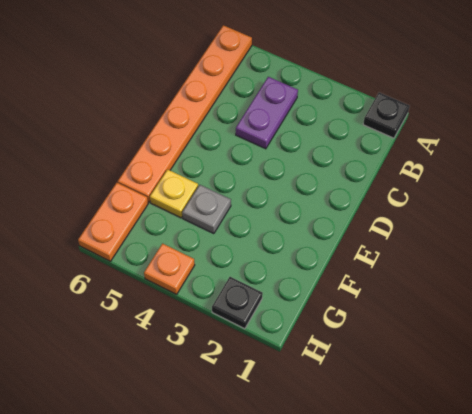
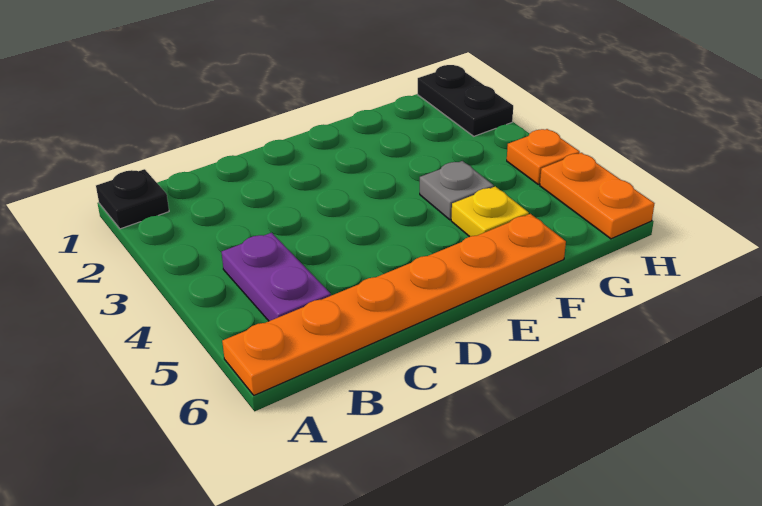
purple plate B4:C4 level 1 -> purple plate B4:B5 level 1
orange plate G6:H6 level 1 -> orange plate H5:H6 level 1
black plate H2 level 1 -> black plate H1:H2 level 1

